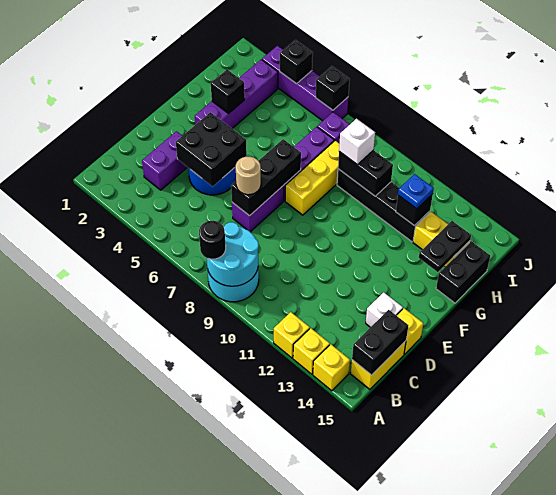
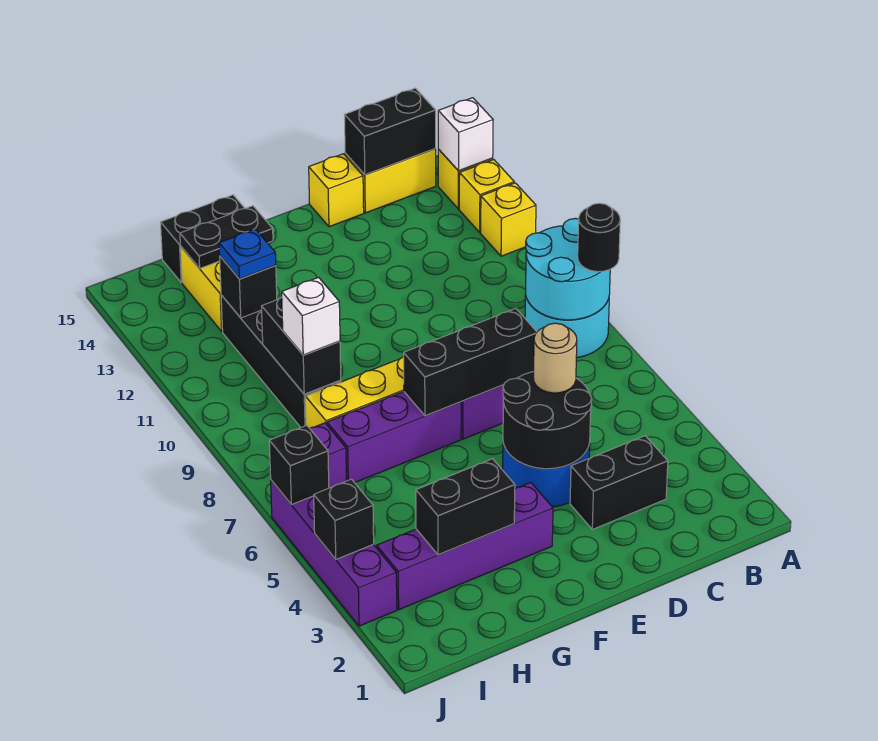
purple brick C3:D3 level 1 -> black brick C3:D3 level 1
black brick D4:E5 level 2 -> black round brick D4:E5 level 2
tan round brick D7 level 3 -> tan round brick D5 level 3
white brick D14 level 1 -> white brick A14 level 2
black brick G3 level 2 -> black brick G3:H3 level 2

